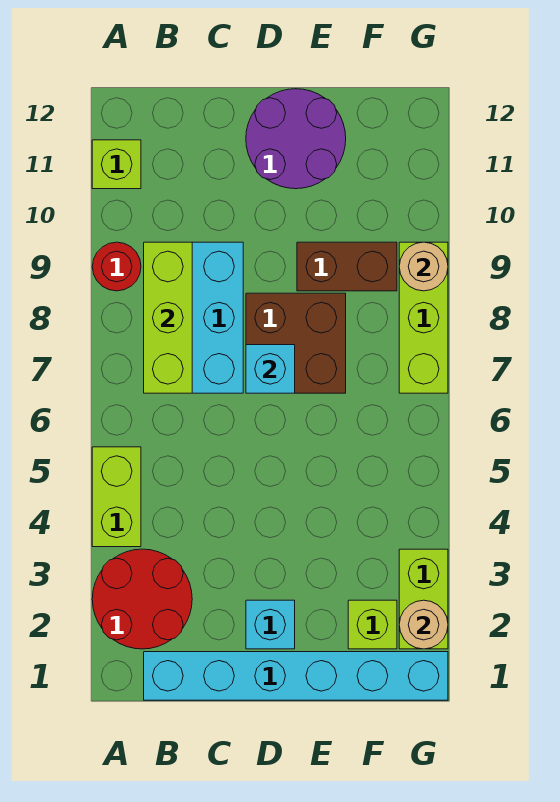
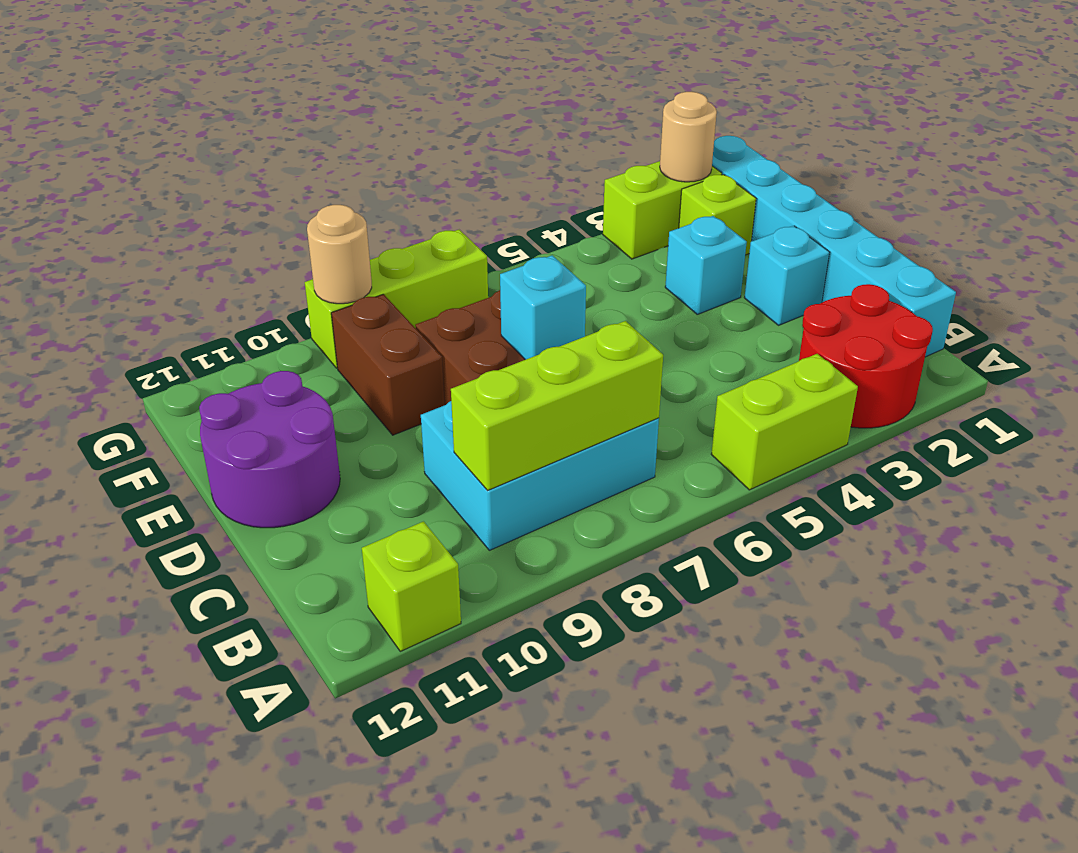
red round brick A9 level 1 -> none
none -> cyan brick E3 level 1

